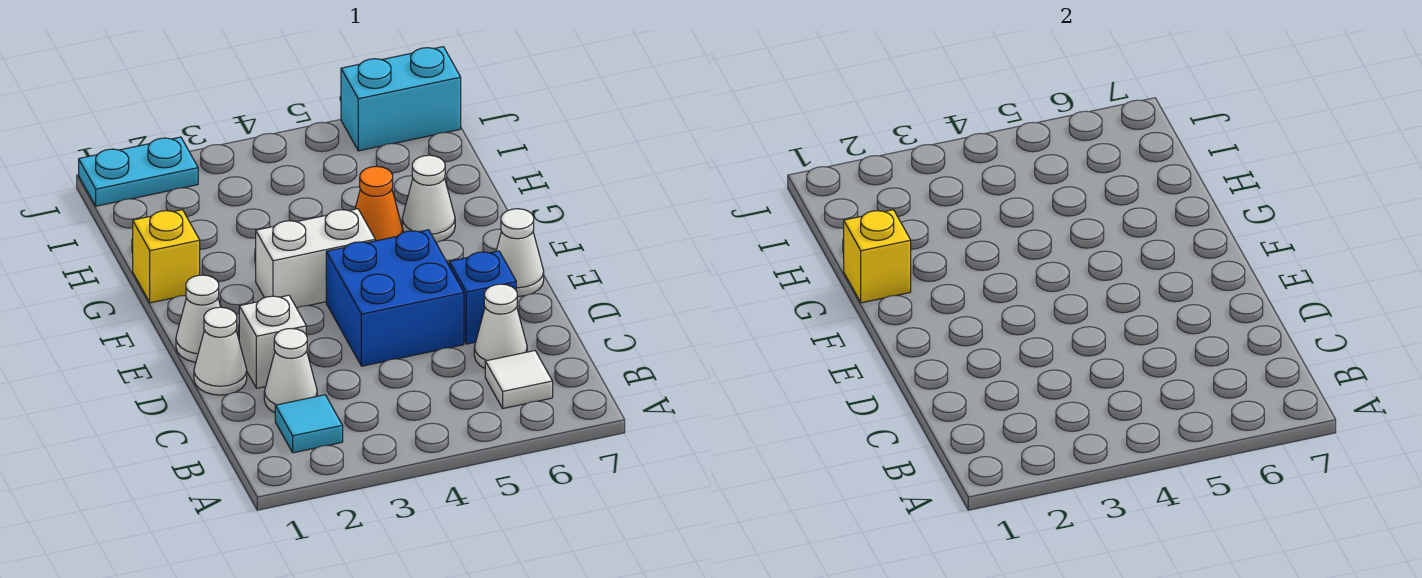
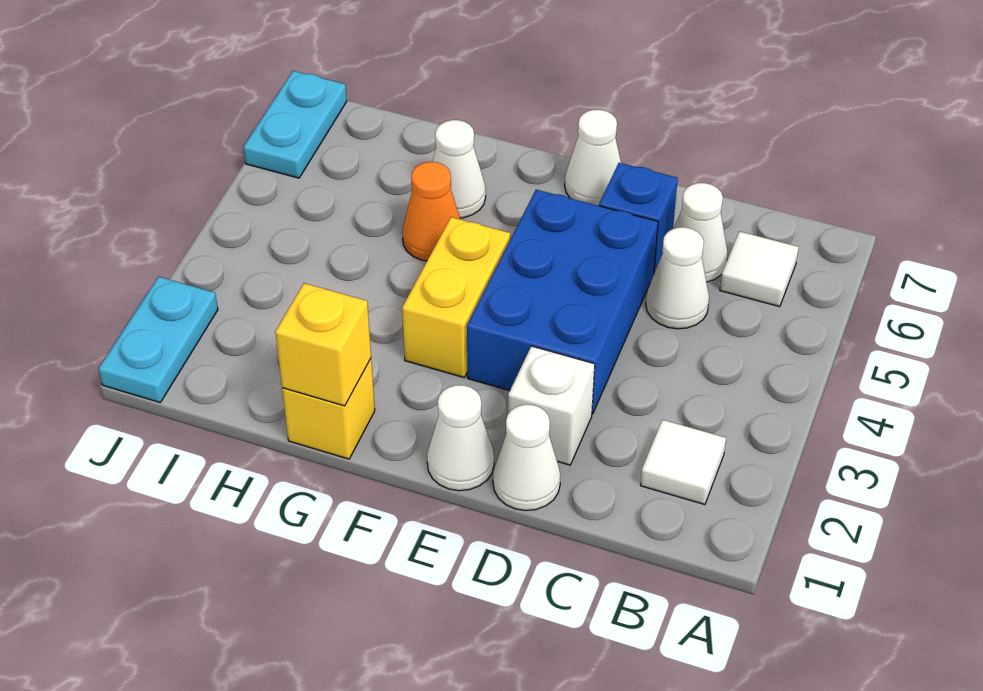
cyan tile B2 level 1 -> white tile B2 level 1
white cone C2 level 1 -> white cone C5 level 1
blue brick D4:E5 level 1 -> blue brick D3:E5 level 1
white brick F3:F4 level 1 -> yellow brick F3:F4 level 1
cyan brick J6:J7 level 1 -> cyan plate J6:J7 level 1

